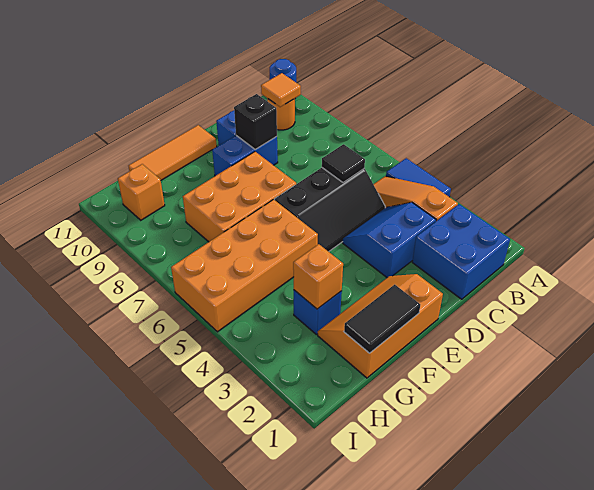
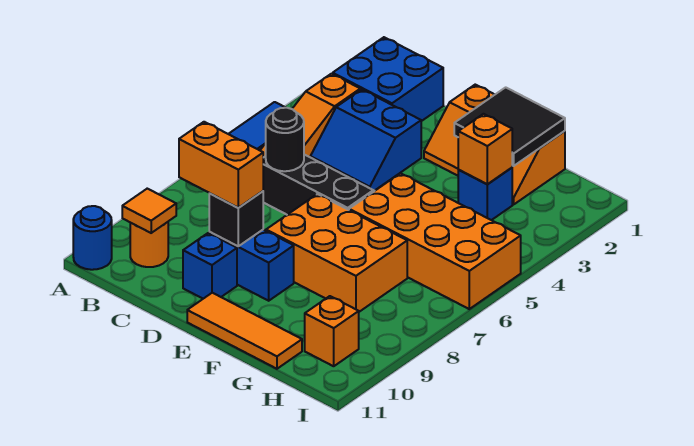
black tile C6 level 2 -> black round brick C6 level 2
none -> orange brick C9:D9 level 3
black tile F1:G1 level 2 -> black tile F1:G2 level 2

